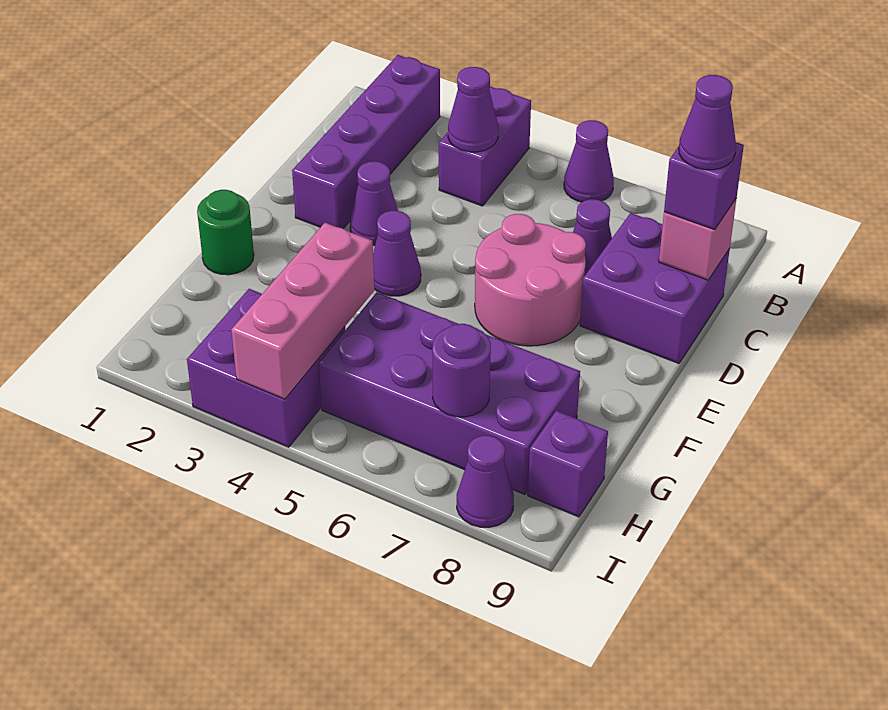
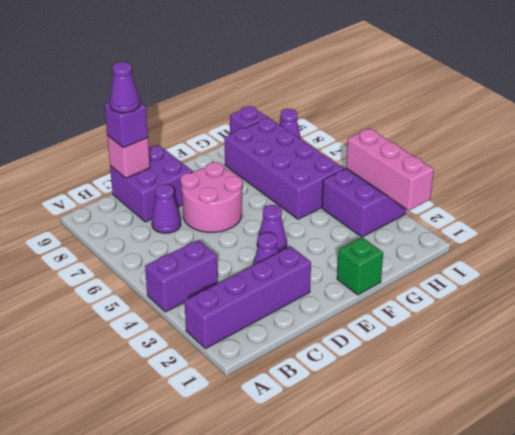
purple cone A6 level 1 -> none
purple cone B4 level 2 -> none
green round brick F1 level 1 -> green brick F1 level 1
pink brick G4:I4 level 2 -> pink brick I2:I4 level 2
purple round brick H7 level 2 -> none

